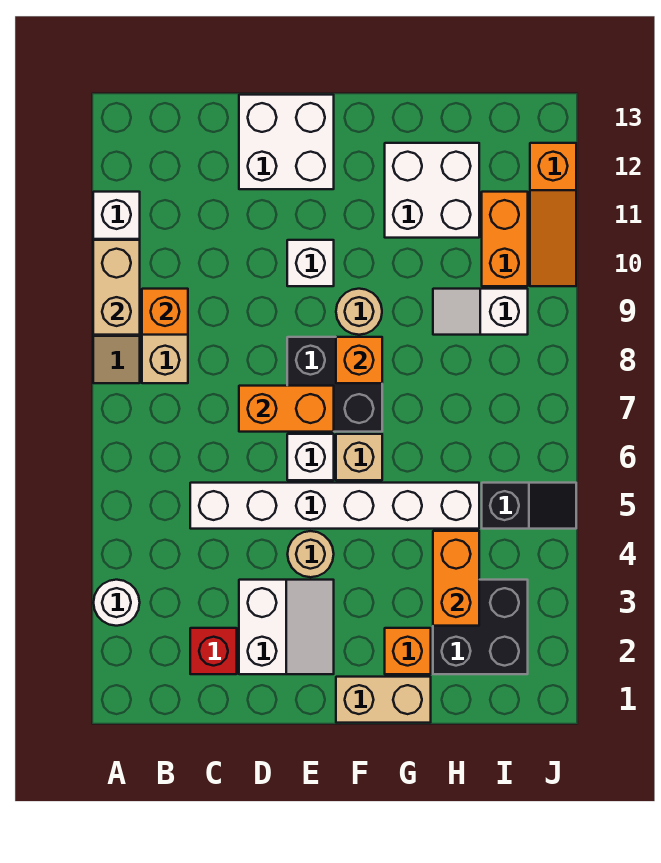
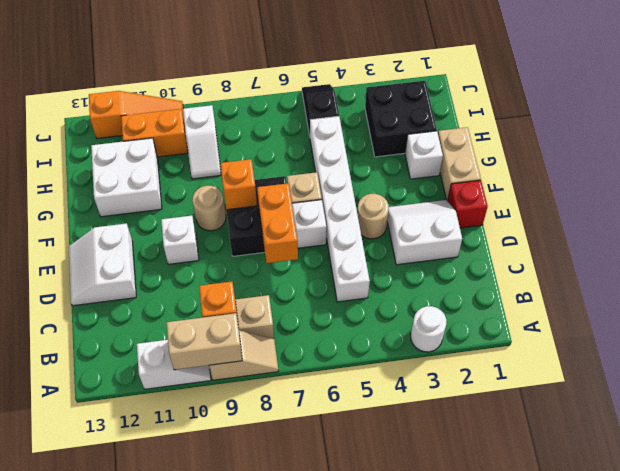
red brick C2 level 1 -> red brick E1 level 1
white brick D12:E13 level 1 -> white slope D12:E13 level 1 top 12
orange brick G2 level 1 -> white brick G2 level 1
orange brick H3:H4 level 2 -> none

